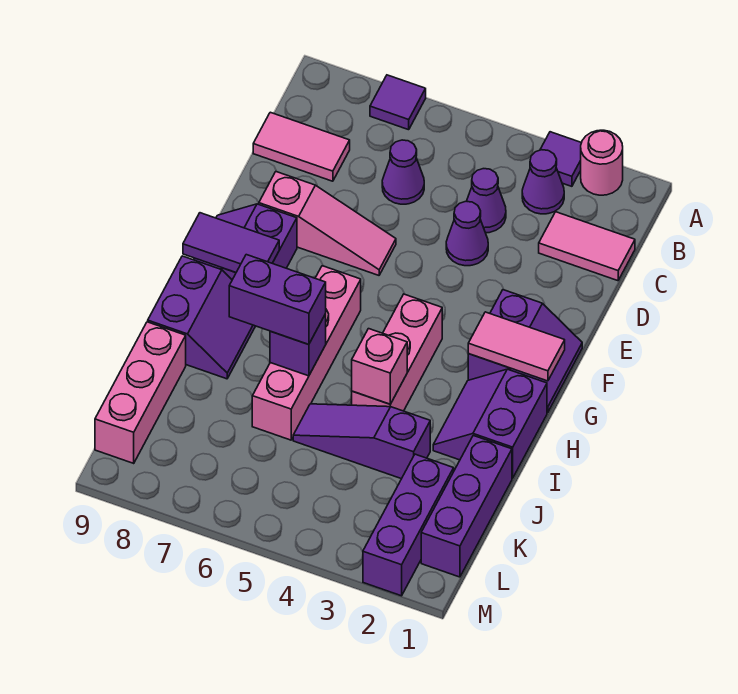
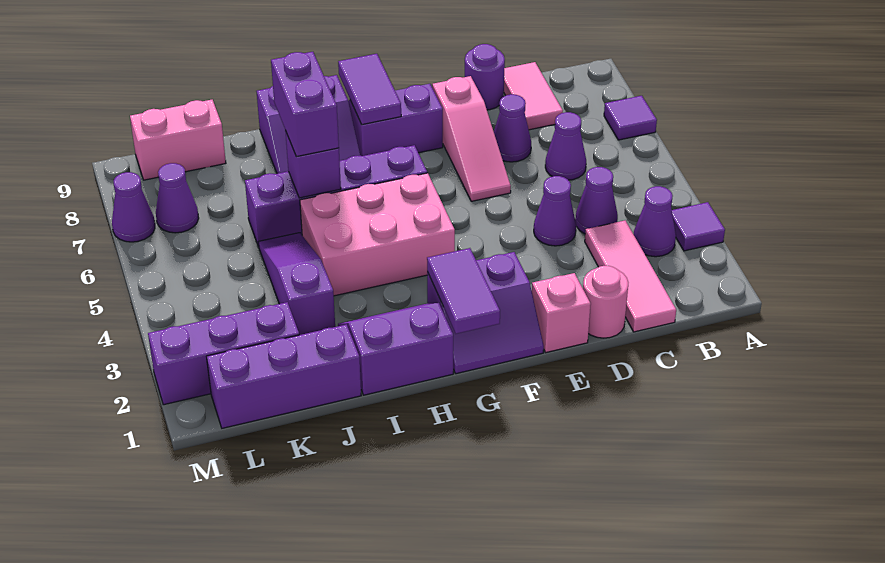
pink round brick A2 level 1 -> pink round brick D1 level 1
pink tile C1:C2 level 1 -> pink tile C1:C3 level 1
none -> purple cone D7 level 1
none -> purple round brick D9 level 1
pink tile G1:G2 level 2 -> purple tile G1:G2 level 2
pink brick G4:I4 level 1 -> pink brick G4:I5 level 1
pink brick G6:J6 level 1 -> purple brick G6:J6 level 1
pink brick I4 level 2 -> pink brick E1 level 1
pink brick J9:L9 level 1 -> pink brick K9:L9 level 1
none -> purple cone L7 level 1
none -> purple cone M7 level 1

